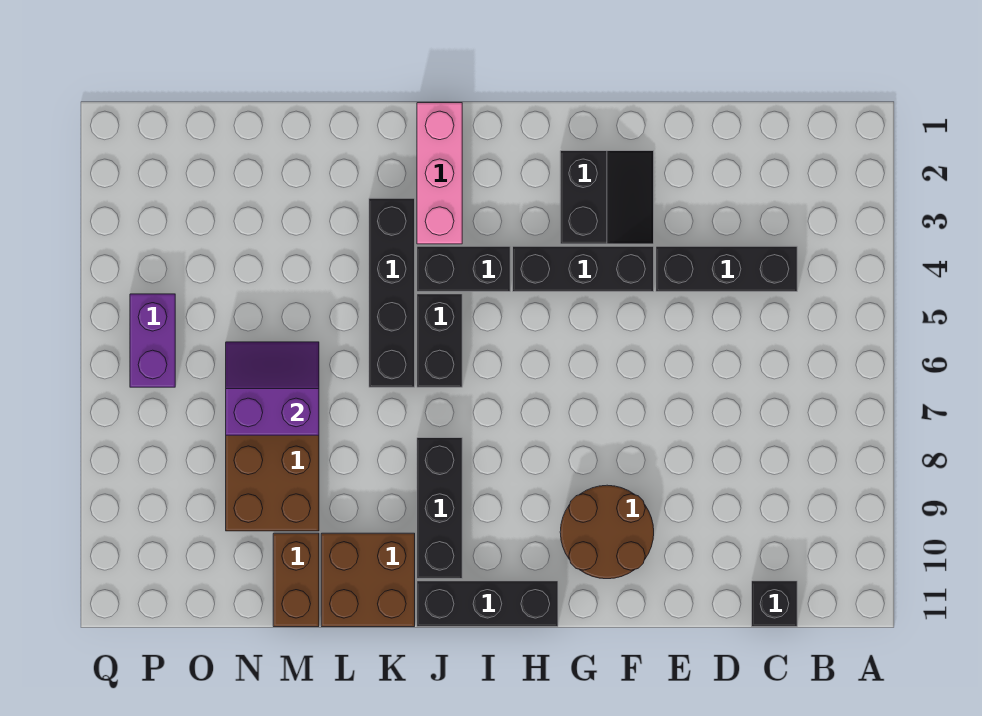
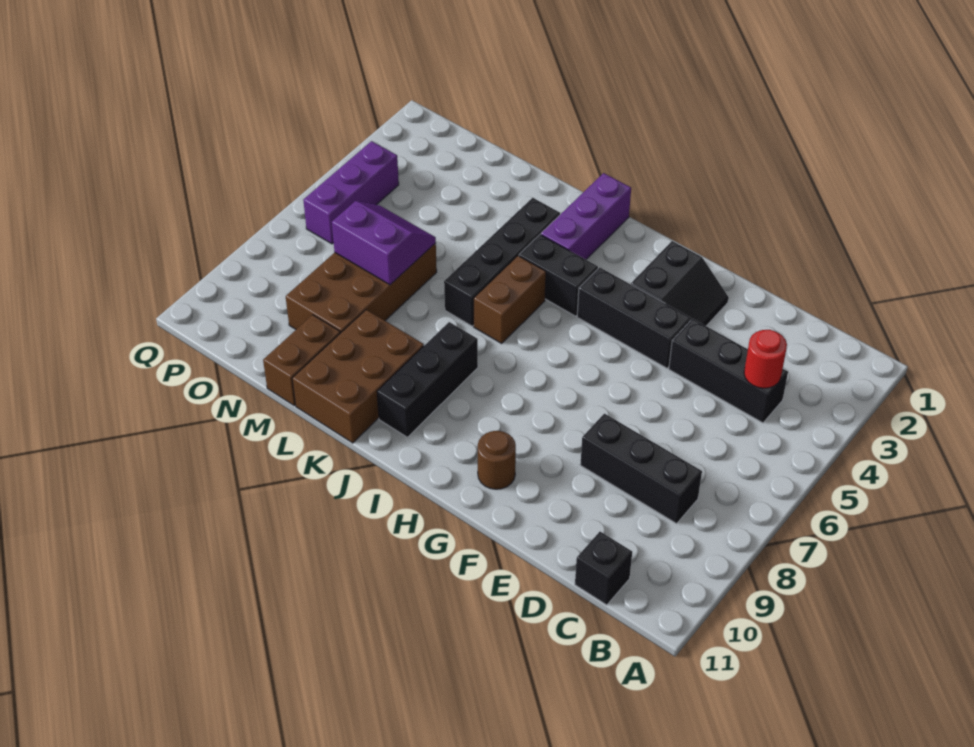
none -> red round brick C4 level 2
brown round brick F9:G10 level 1 -> brown round brick G10 level 1
black brick H11:J11 level 1 -> black brick C8:E8 level 1
pink brick J1:J3 level 1 -> purple brick J1:J3 level 1
black brick J5:J6 level 1 -> brown brick J5:J6 level 1
brown brick K10:L11 level 1 -> brown brick K9:L11 level 1
purple brick P5:P6 level 1 -> purple brick P4:P6 level 1

